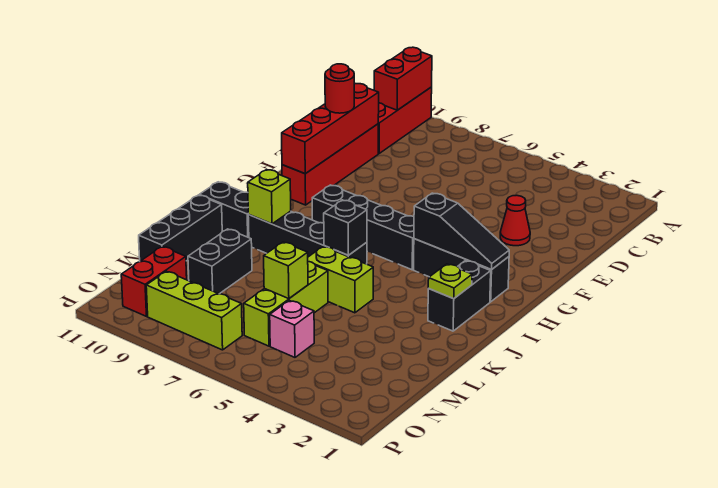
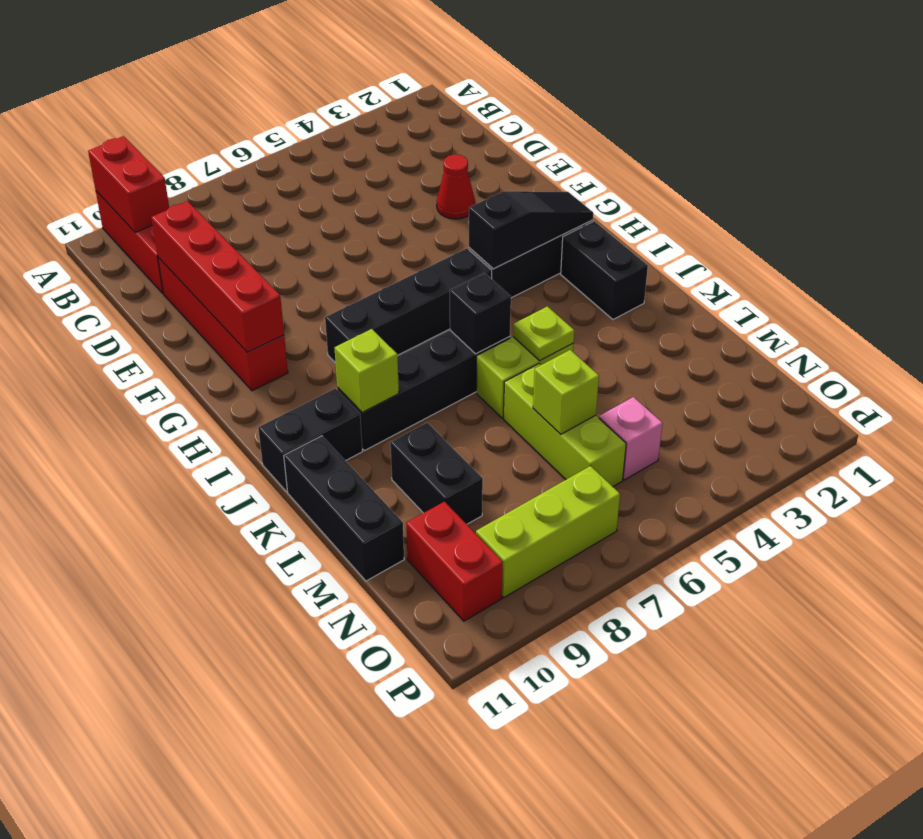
red round brick E10 level 3 -> none
lime plate J2 level 2 -> lime plate K5 level 2

